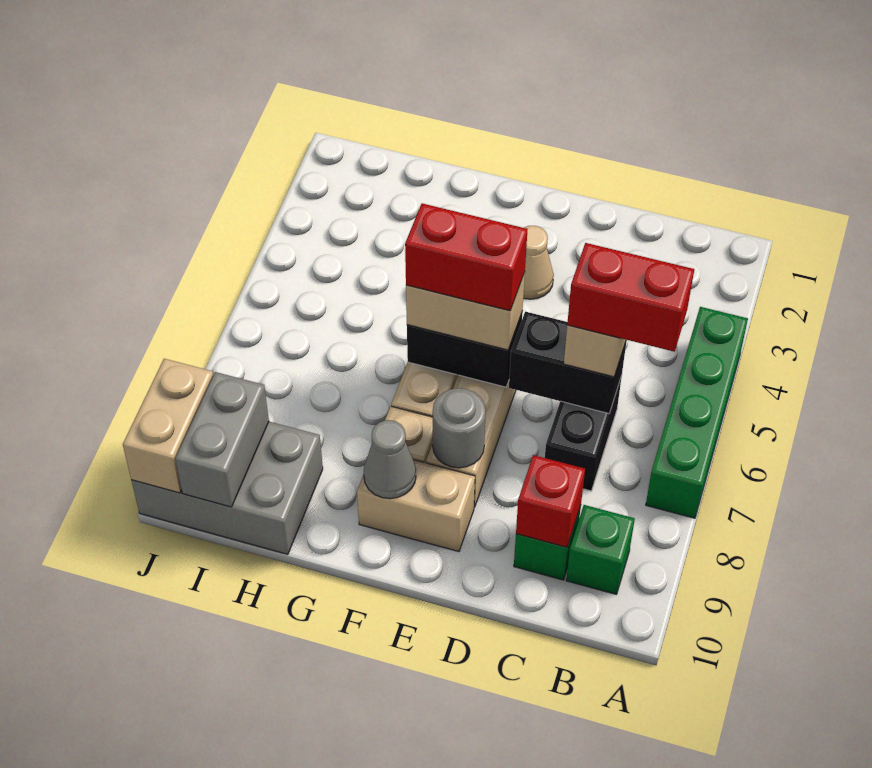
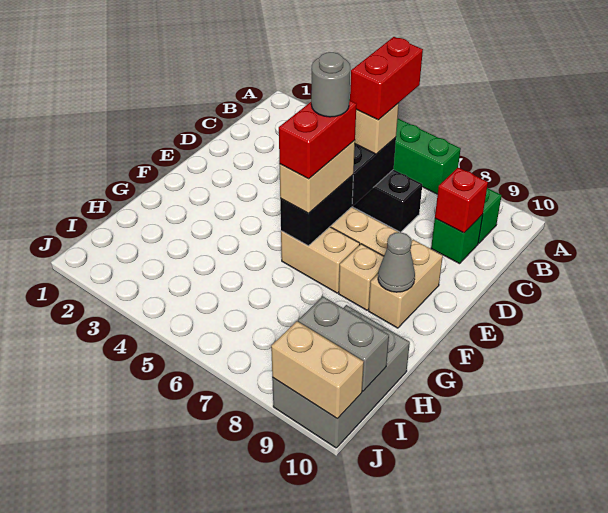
tan cone E3 level 1 -> none
grey round brick E8 level 2 -> grey round brick E6 level 5

